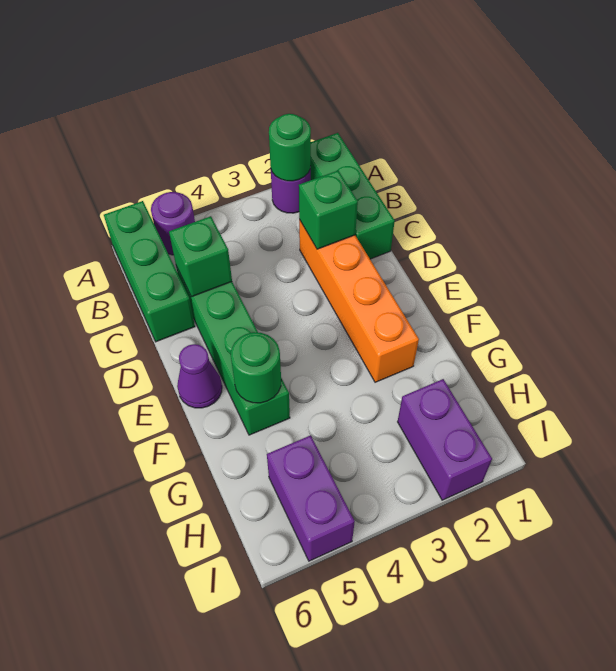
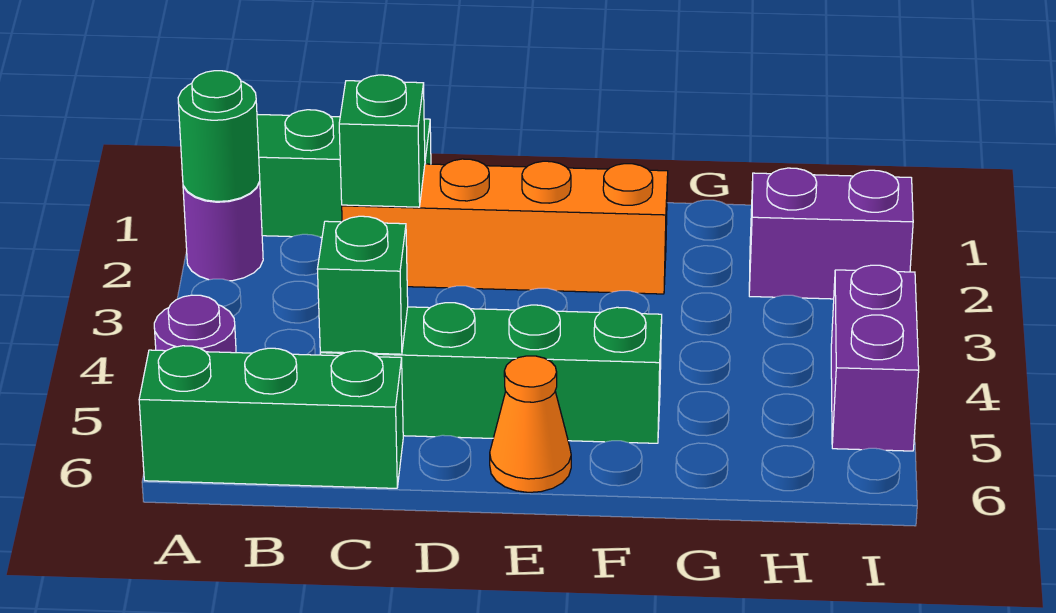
purple cone E6 level 1 -> orange cone E6 level 1
green round brick F5 level 2 -> none
purple brick H5:I5 level 1 -> purple brick I4:I5 level 1

